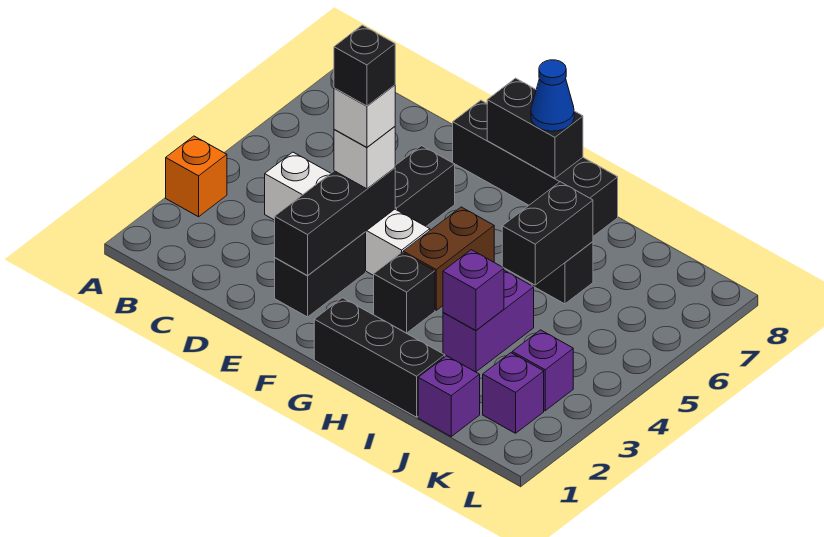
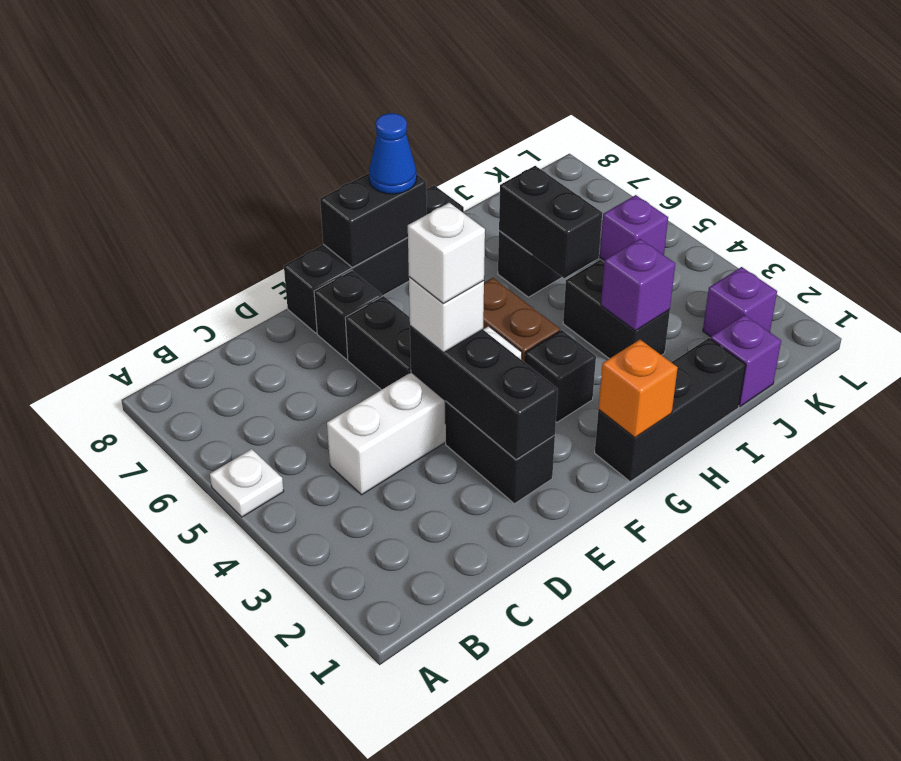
orange brick A3 level 1 -> orange brick G1 level 2
none -> white plate A5 level 1
black brick E4 level 5 -> black brick E7 level 1
purple brick I3:I4 level 1 -> black brick I3:I4 level 1
purple brick K3 level 1 -> purple brick K5 level 1

